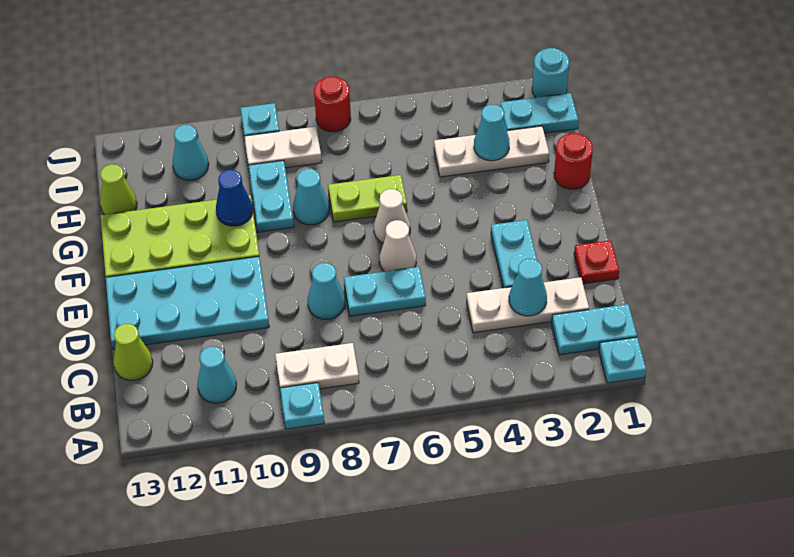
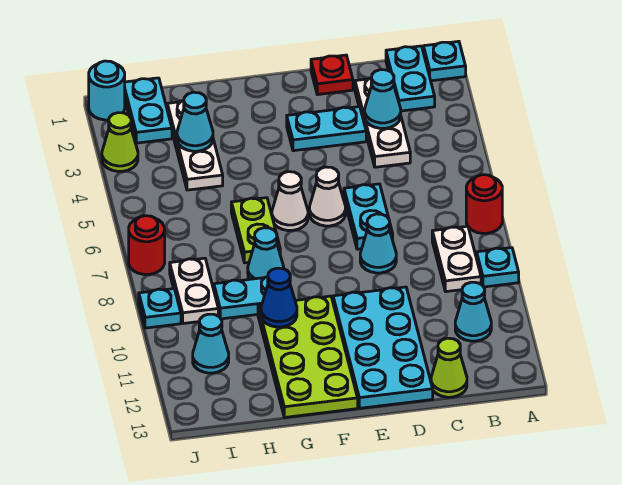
red round brick G1 level 1 -> red round brick A7 level 1
lime cone H13 level 1 -> lime cone J3 level 1

